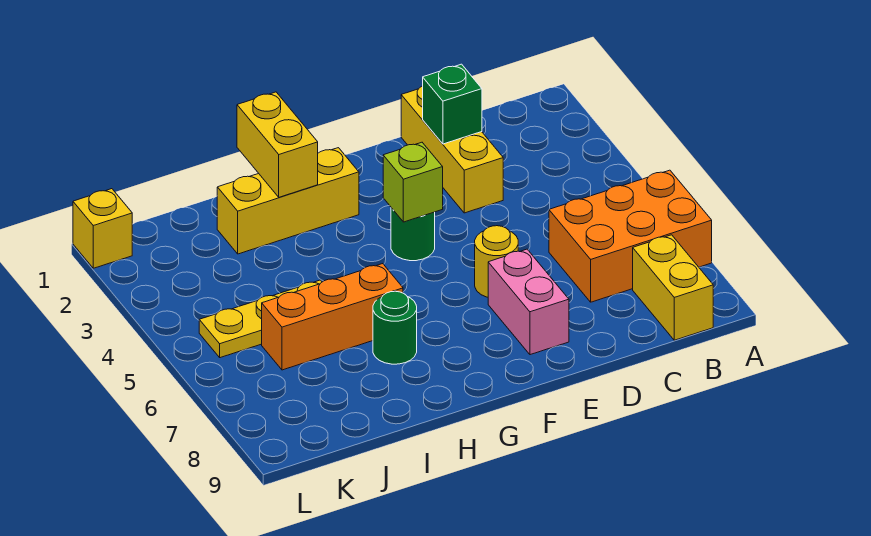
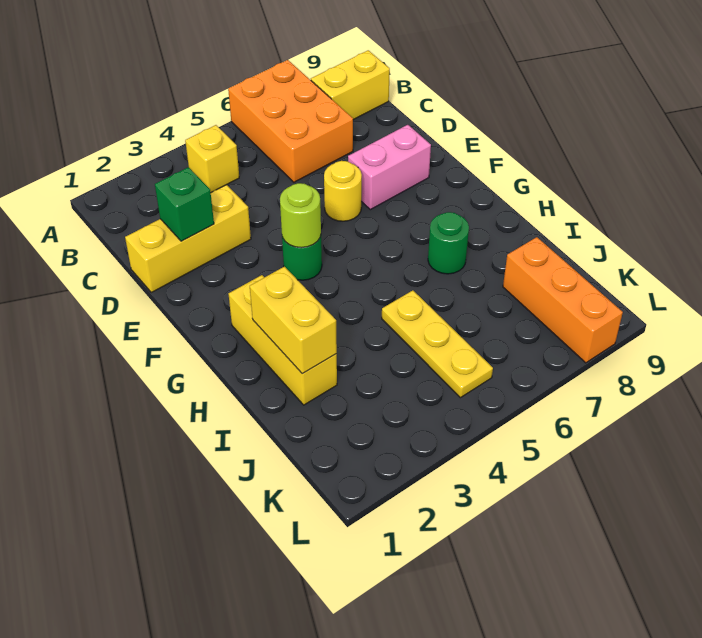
lime brick F4 level 2 -> lime round brick F4 level 2
yellow brick H1:H2 level 2 -> yellow brick H2:I2 level 2
orange brick H6:J6 level 1 -> orange brick J8:L8 level 1
yellow brick L1 level 1 -> yellow brick B4 level 1

